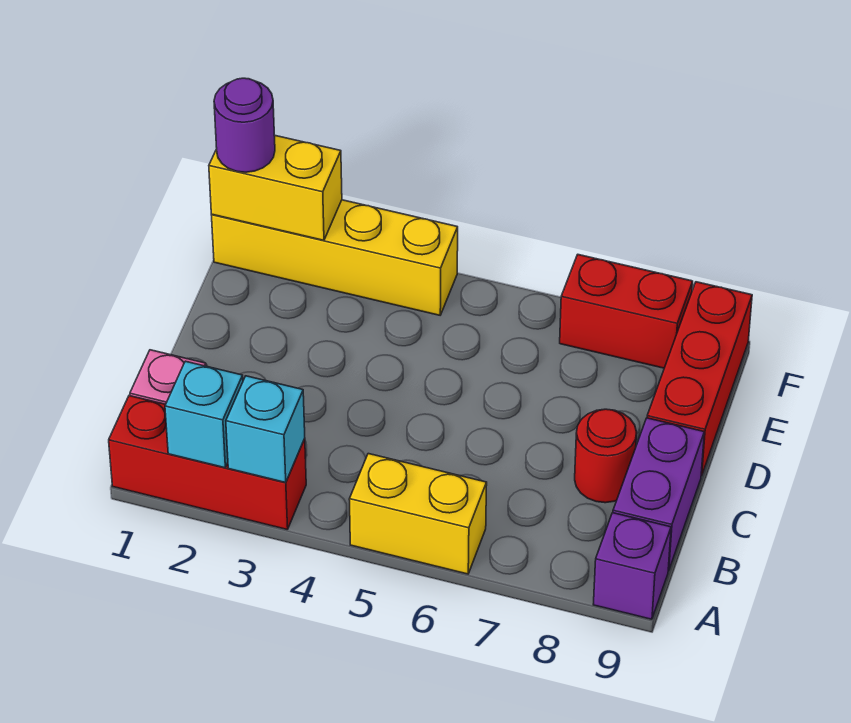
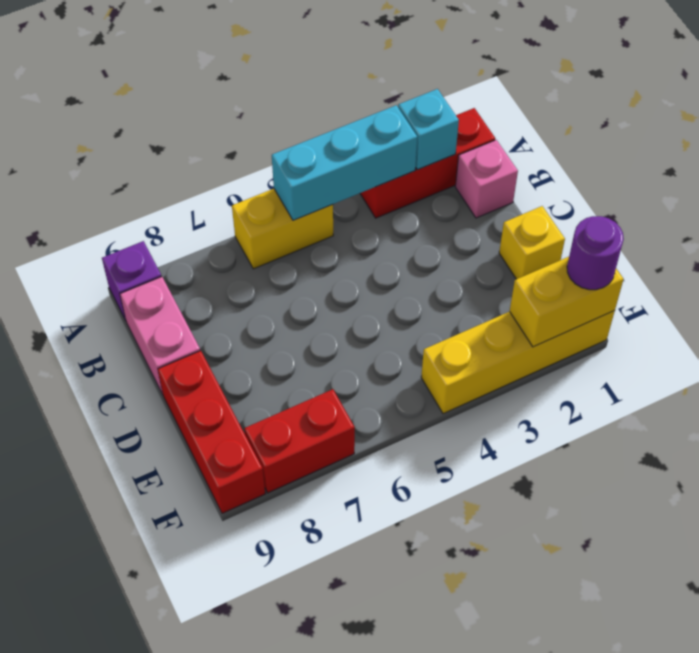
cyan brick A3 level 2 -> cyan brick A3:A5 level 2
purple brick B9:C9 level 1 -> pink brick B9:C9 level 1
red round brick C8 level 1 -> none
none -> yellow brick D1 level 1

